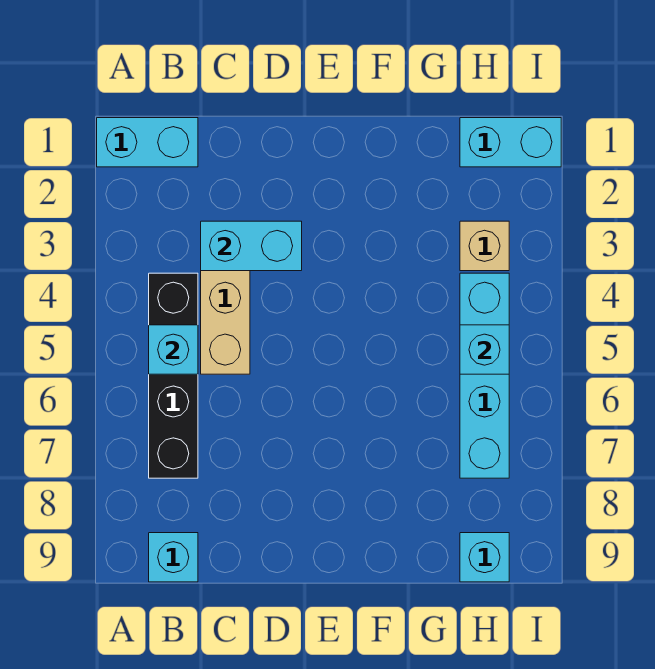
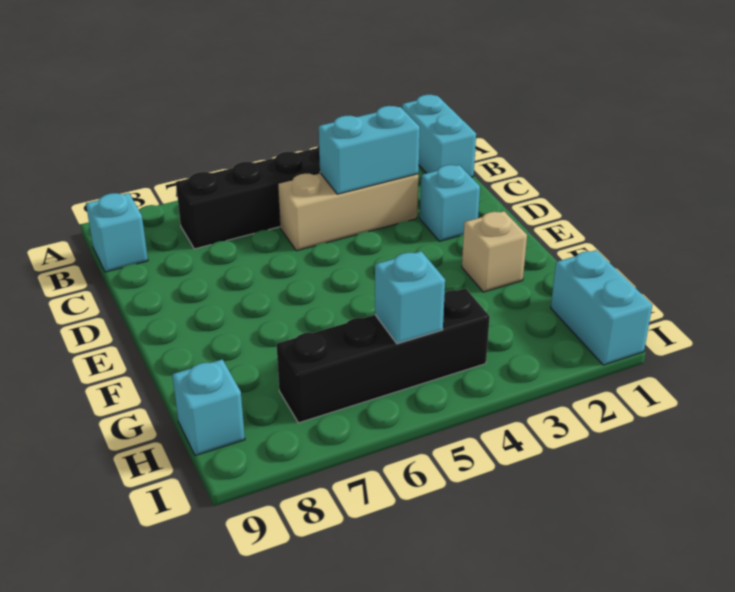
cyan brick B5 level 2 -> cyan brick D2 level 1
cyan brick C3:D3 level 2 -> cyan brick C3:C4 level 2
tan brick H3 level 1 -> tan brick F2 level 1
cyan brick H4:H7 level 1 -> black brick H4:H7 level 1

